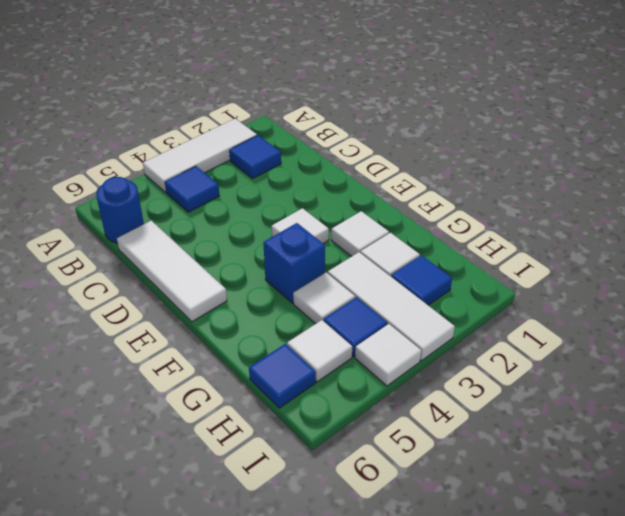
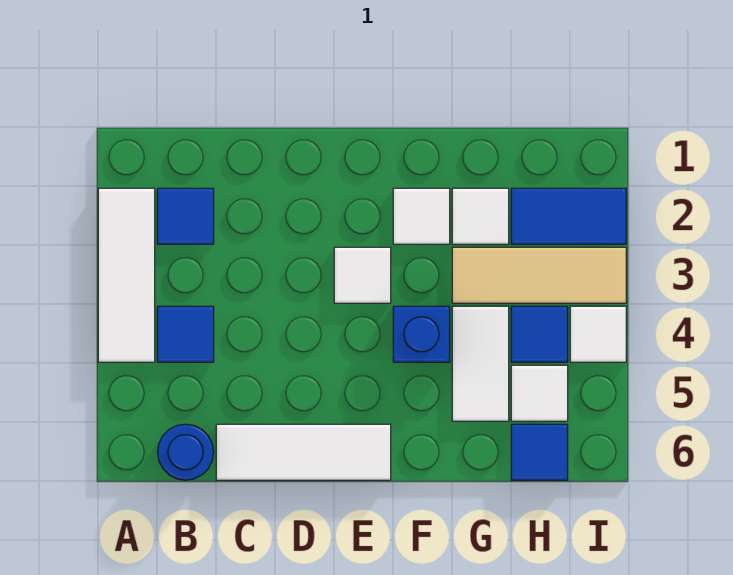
white tile G3:I3 level 1 -> tan tile G3:I3 level 1
white tile G4 level 1 -> white tile G4:G5 level 1
blue tile H2 level 1 -> blue tile H2:I2 level 1

